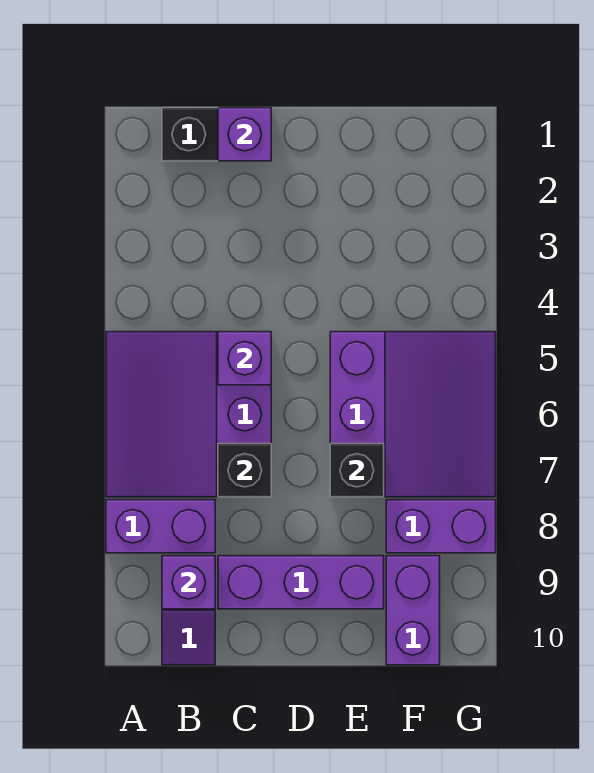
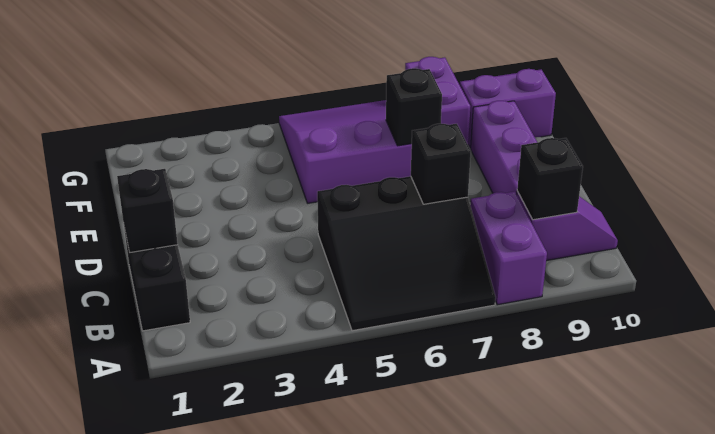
purple slope A5:C7 level 1 top C -> black slope A5:C7 level 1 top C
purple brick B9 level 2 -> black brick B9 level 2
purple brick C1 level 2 -> black brick C1 level 2
purple brick C5 level 2 -> none

